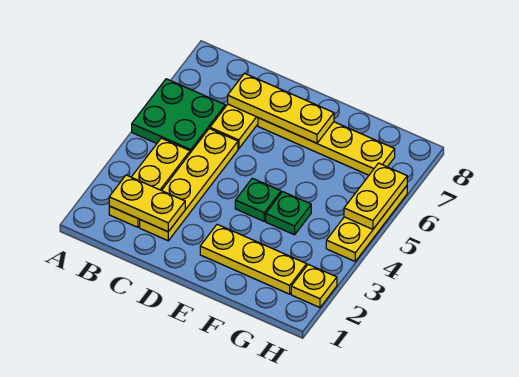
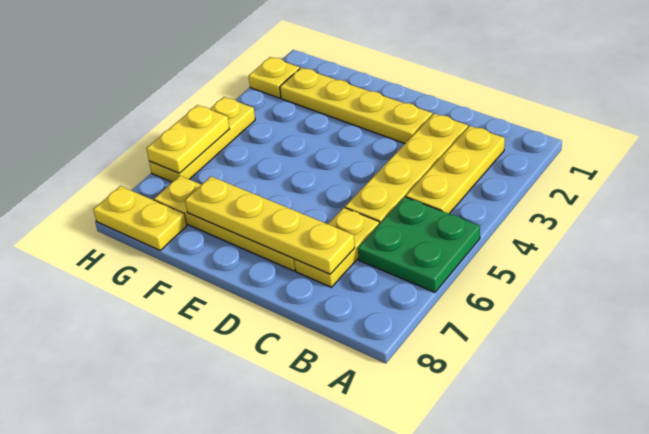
yellow plate B2:C2 level 2 -> yellow plate G8:H8 level 1
yellow plate C7:E7 level 2 -> yellow plate C7:F7 level 2
yellow plate E2:G2 level 1 -> yellow plate D2:G2 level 1
green plate E4 level 1 -> none
green plate F4 level 1 -> none

